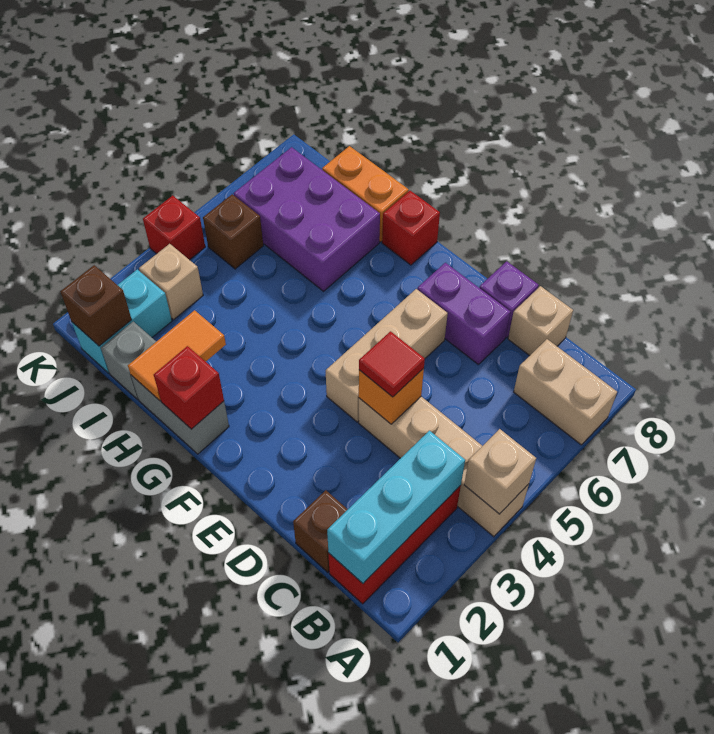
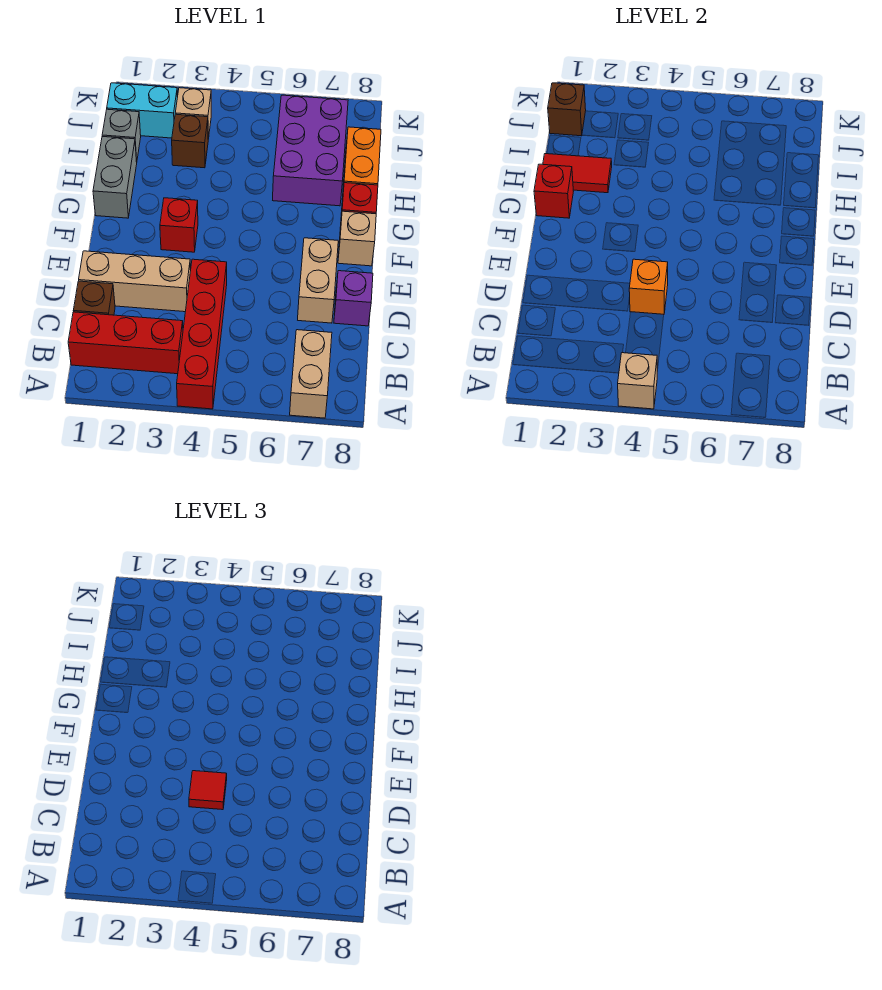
tan brick A4:D4 level 1 -> red brick A4:D4 level 1
cyan brick B1:B3 level 2 -> none
tan brick C8 level 1 -> tan brick F8 level 1
purple brick D7:E7 level 1 -> tan brick D7:E7 level 1
tan brick E4:E6 level 1 -> tan brick D1:D3 level 1
orange tile H1:H2 level 2 -> red tile H1:H2 level 2
brown brick J5 level 1 -> brown brick I3 level 1
red brick K4 level 1 -> red brick F3 level 1

